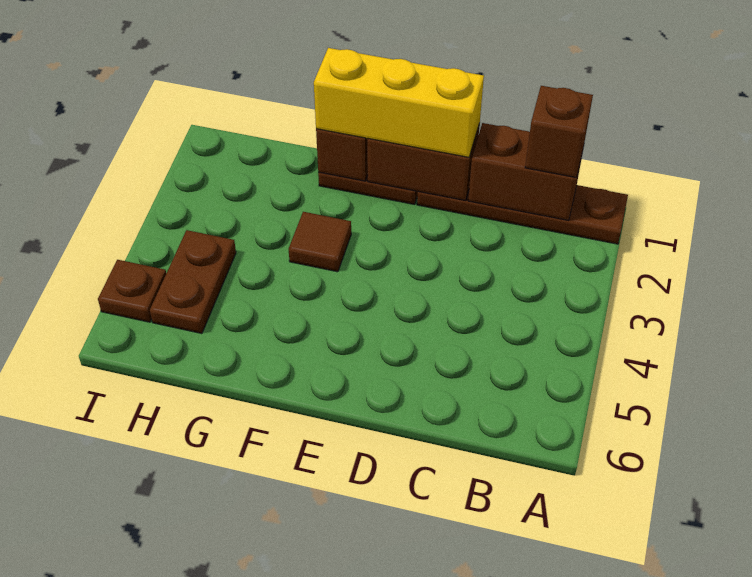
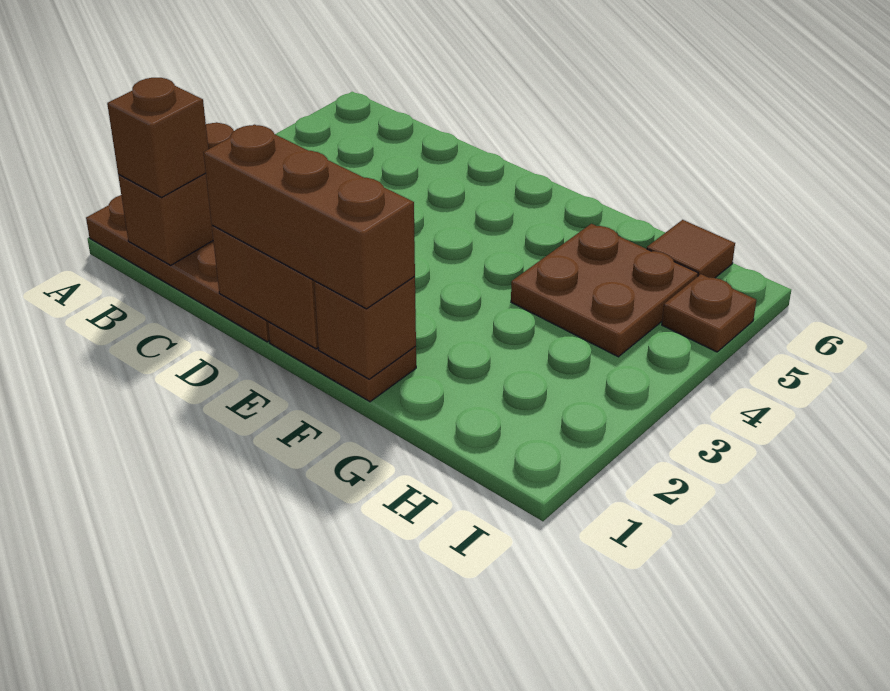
brown brick B1:C1 level 2 -> brown brick B1:B2 level 2
yellow brick D1:F1 level 3 -> brown brick D1:F1 level 3
brown tile F3 level 1 -> brown tile H6 level 1
brown plate H4:H5 level 1 -> brown plate G4:H5 level 1

